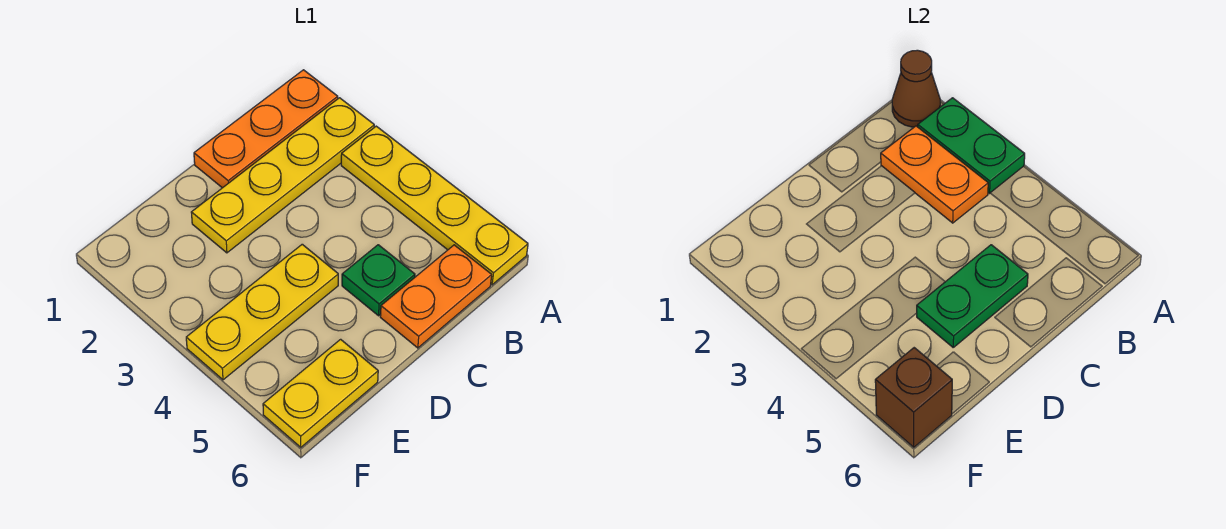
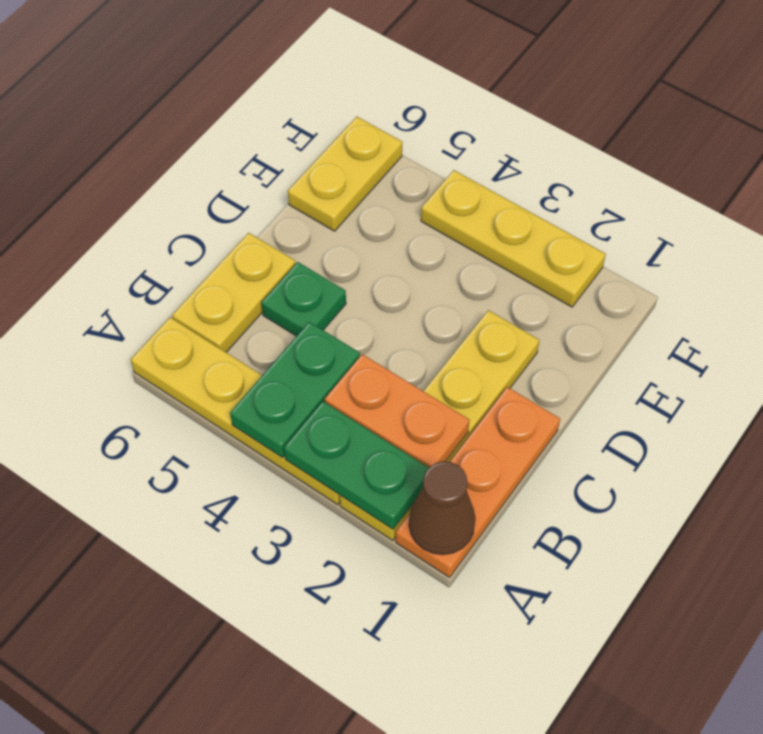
orange plate B6:C6 level 1 -> yellow plate B6:C6 level 1
green plate C5:D5 level 2 -> green plate A4:B4 level 2
yellow plate D4:F4 level 1 -> yellow plate F2:F4 level 1
brown brick F6 level 2 -> none

